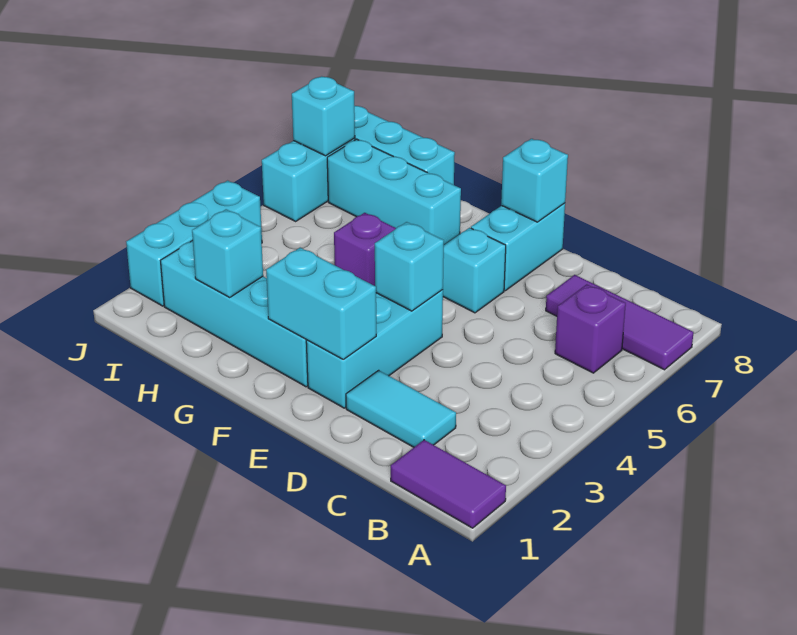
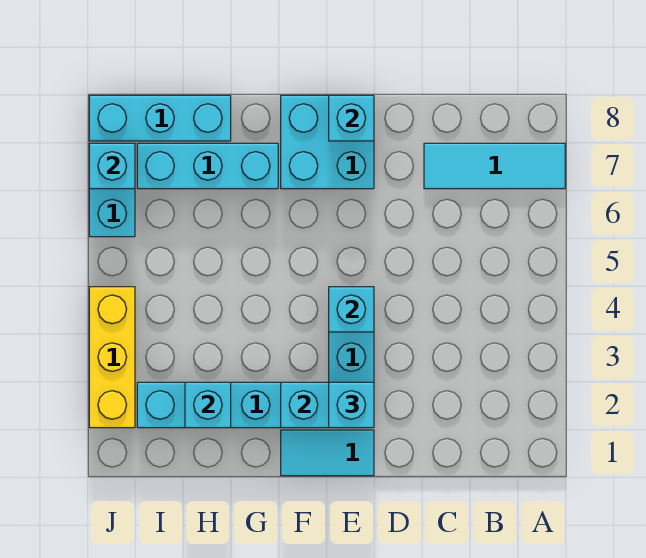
purple tile A1:B1 level 1 -> none
purple tile A7:C7 level 1 -> cyan tile A7:C7 level 1
purple brick B6 level 1 -> none
cyan tile C2:D2 level 1 -> cyan tile E1:F1 level 1
cyan brick E6 level 1 -> cyan brick E2 level 3
cyan brick E7:E8 level 1 -> cyan brick E7:F8 level 1
purple brick G5 level 1 -> none
cyan brick J2:J4 level 1 -> yellow brick J2:J4 level 1

